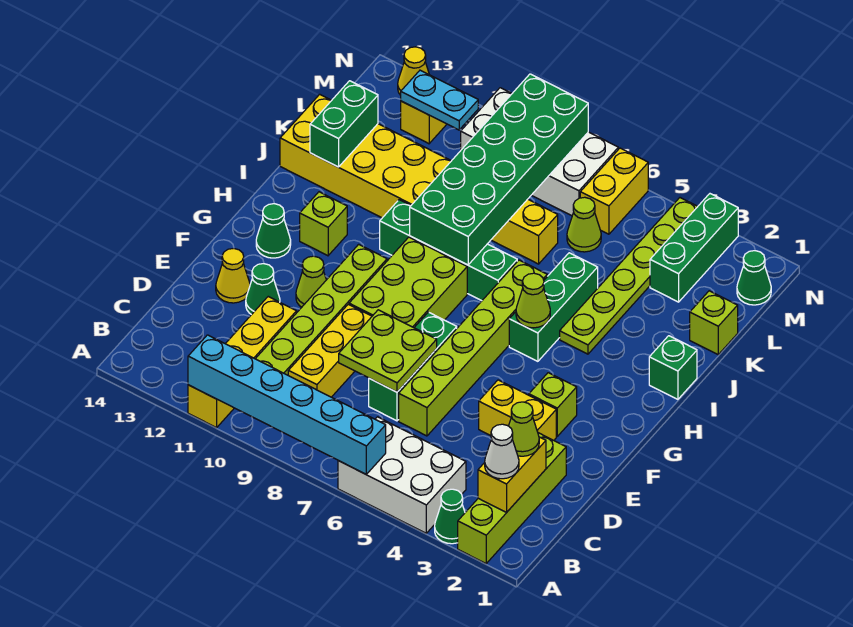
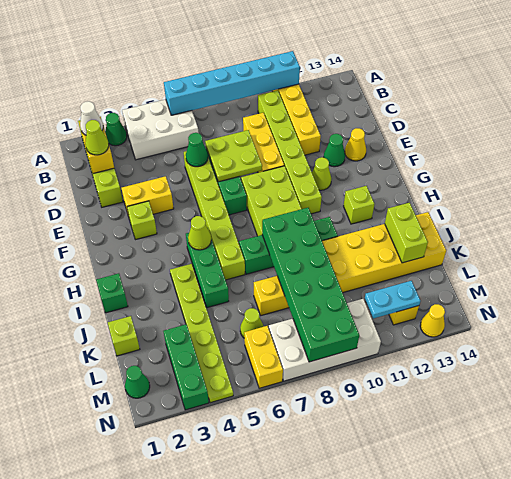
green cone G13 level 1 -> green cone D6 level 2
green brick J13:K13 level 2 -> lime brick J13:K13 level 2

